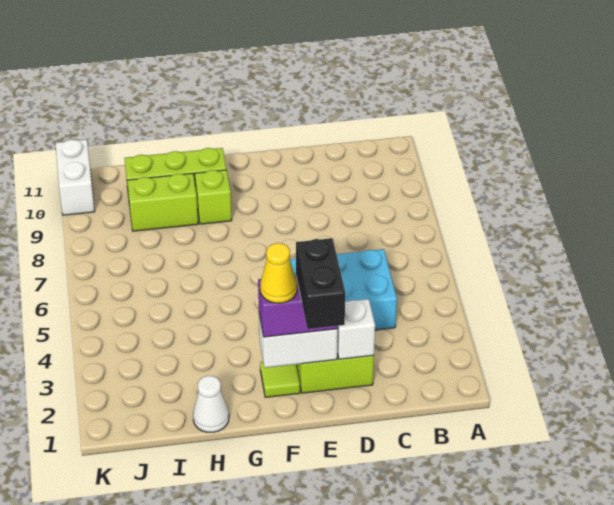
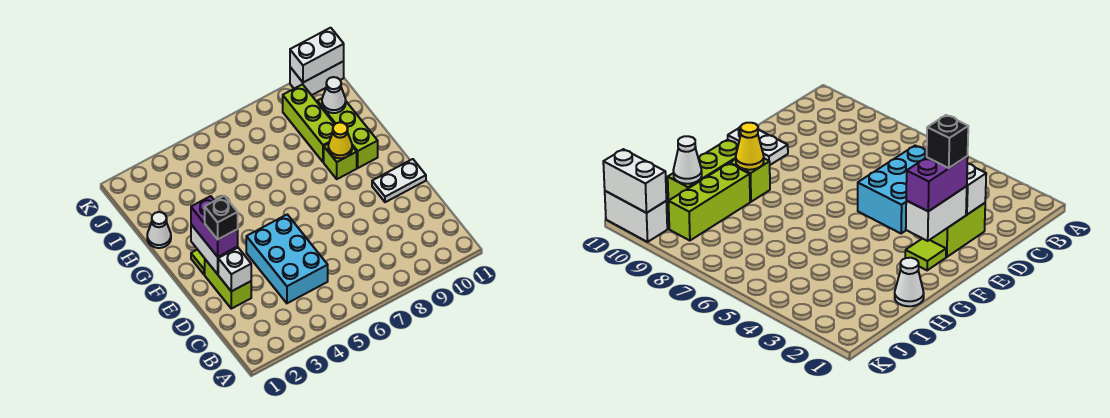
black brick E1:E2 level 4 -> black brick E2 level 4
none -> white plate E10:E11 level 1
yellow cone F2 level 4 -> yellow cone G9 level 2
lime brick H9:I9 level 1 -> lime brick H9:J9 level 1
none -> white cone I10 level 2
none -> white brick K10:K11 level 2

